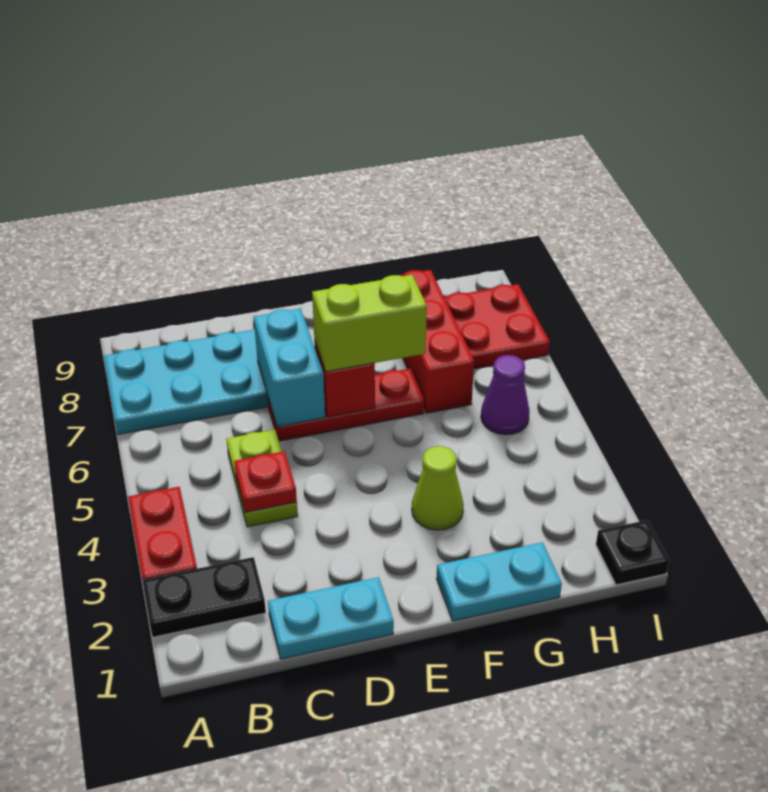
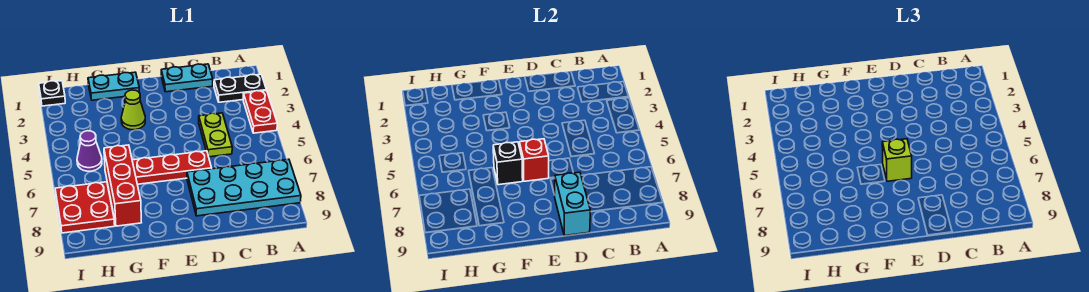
red plate C4 level 2 -> none
cyan brick D6:D7 level 2 -> cyan brick D8:D9 level 2
lime brick E6:F6 level 3 -> lime brick E6 level 3
none -> black brick F6 level 2

